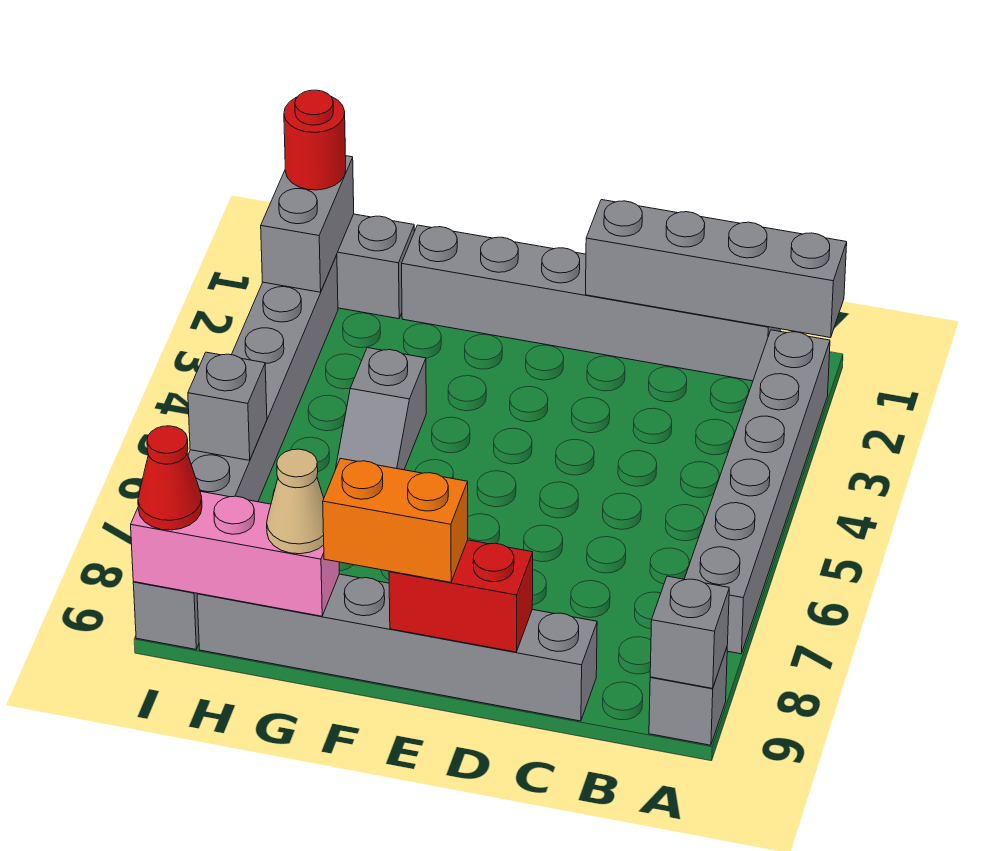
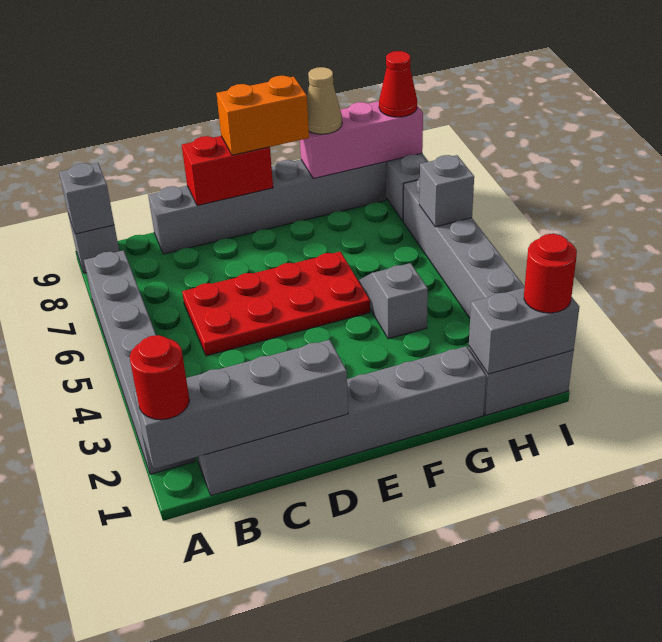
none -> red round brick A1 level 3
none -> red plate C5:F6 level 1
grey brick I1:I2 level 2 -> grey brick H1:I1 level 2

